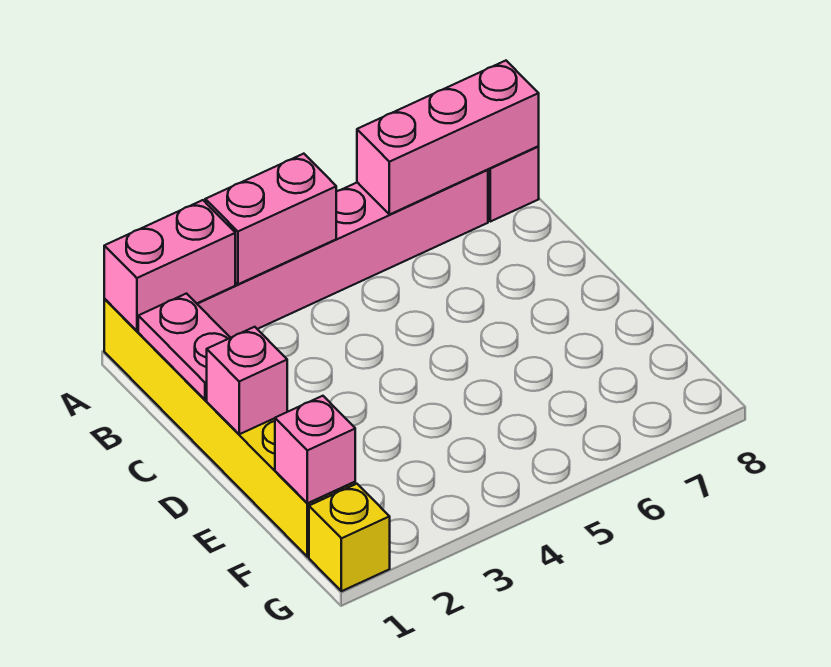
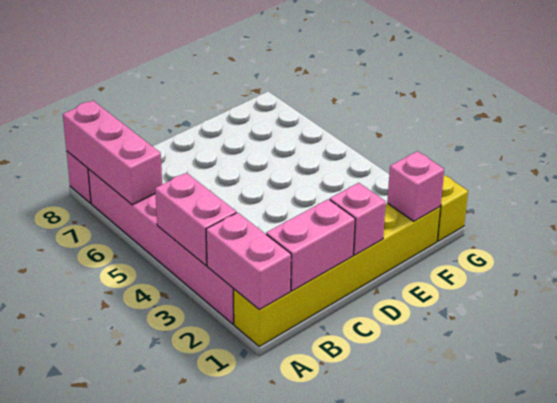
pink plate B1:C1 level 2 -> pink brick B1:C1 level 2

